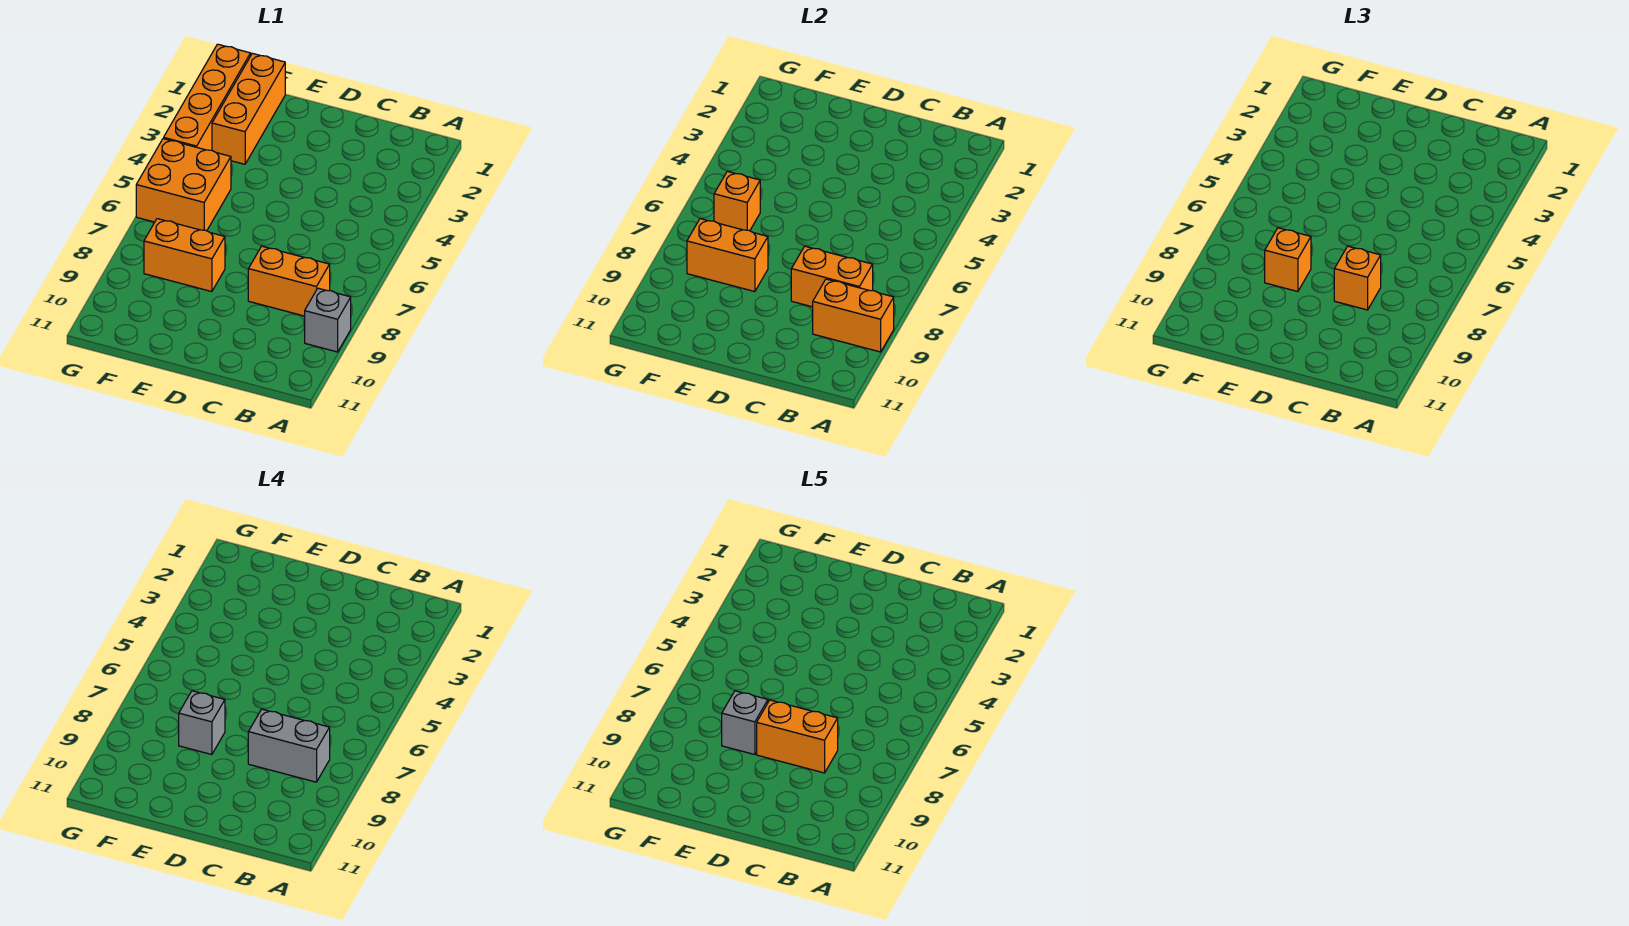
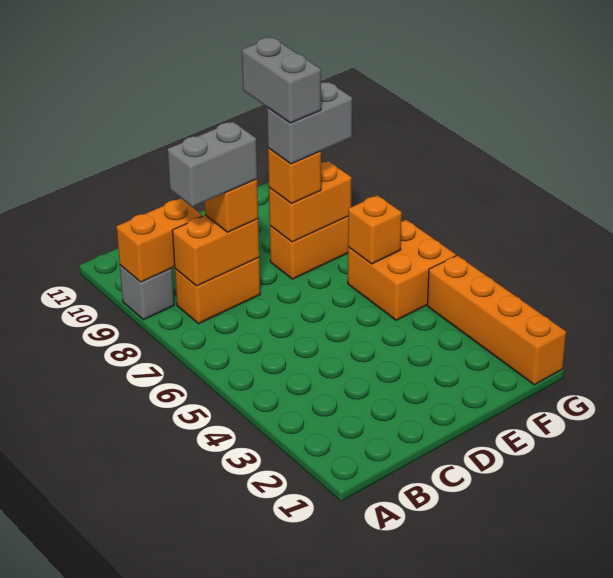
orange brick C8:D8 level 5 -> none
grey brick E8 level 4 -> grey brick E8:F8 level 4
grey brick E8 level 5 -> grey brick E8:E9 level 5
orange brick F1:F3 level 1 -> none

